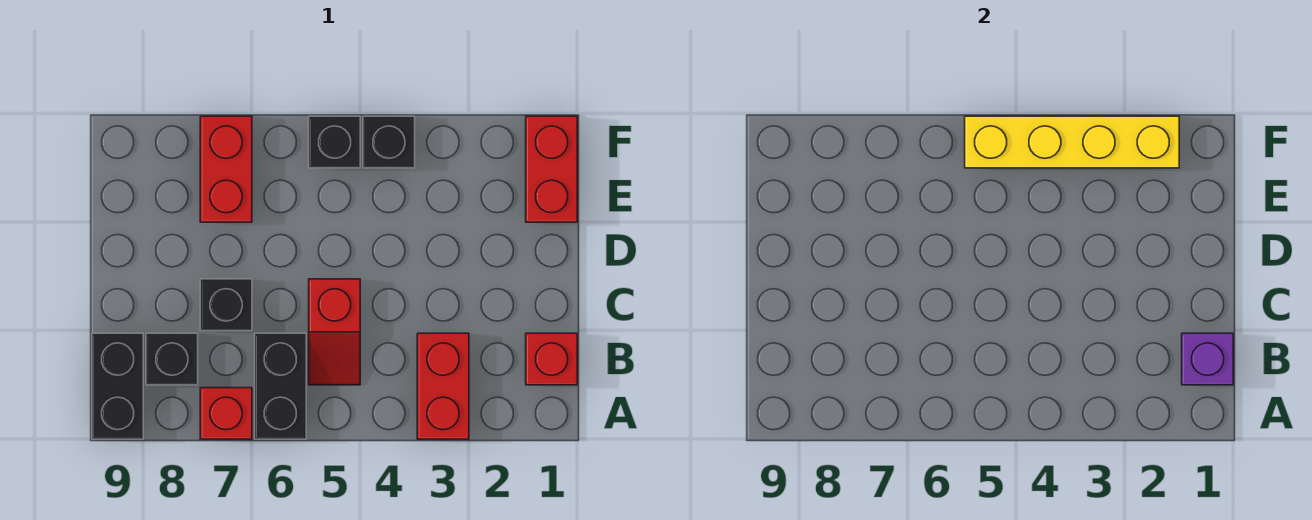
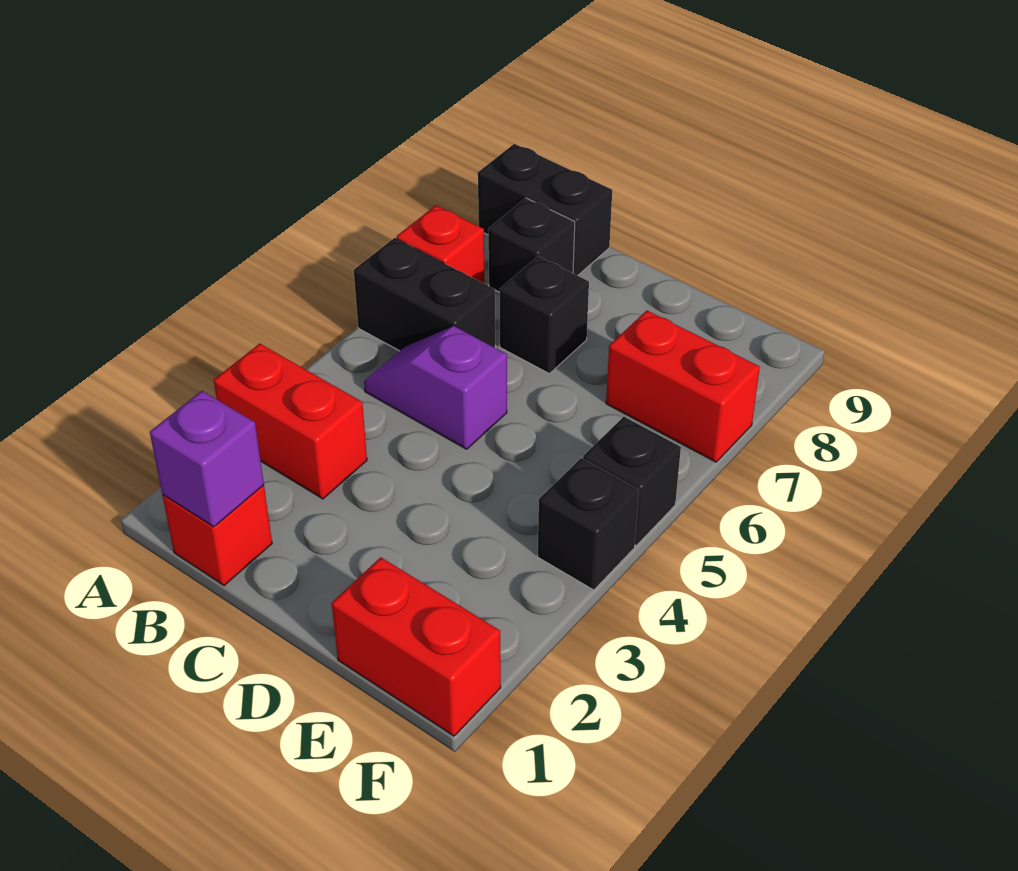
red slope B5:C5 level 1 top C -> purple slope B5:C5 level 1 top C
yellow brick F2:F5 level 2 -> none

